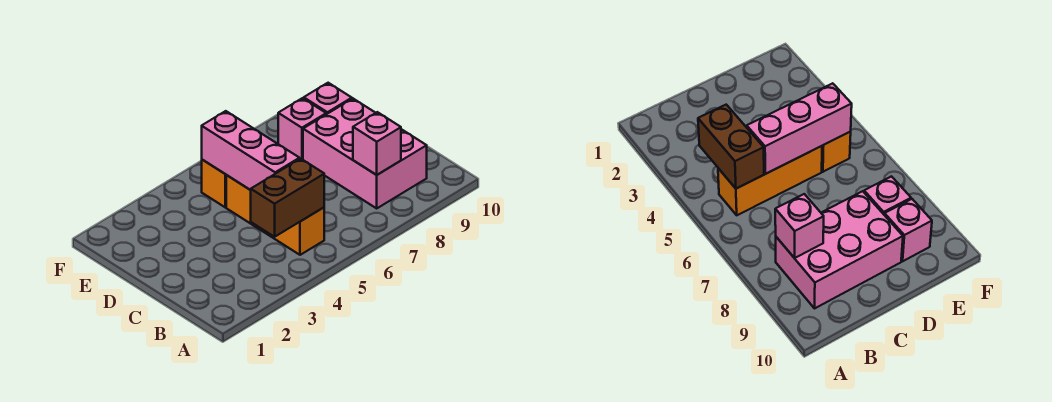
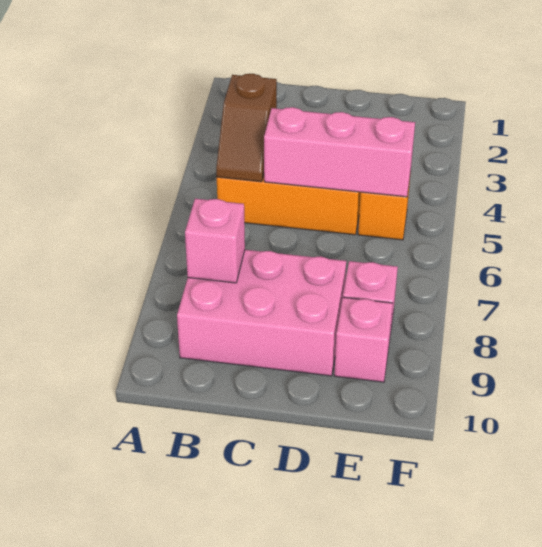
brown brick B4:B5 level 2 -> brown slope B4:B5 level 2 top 4

